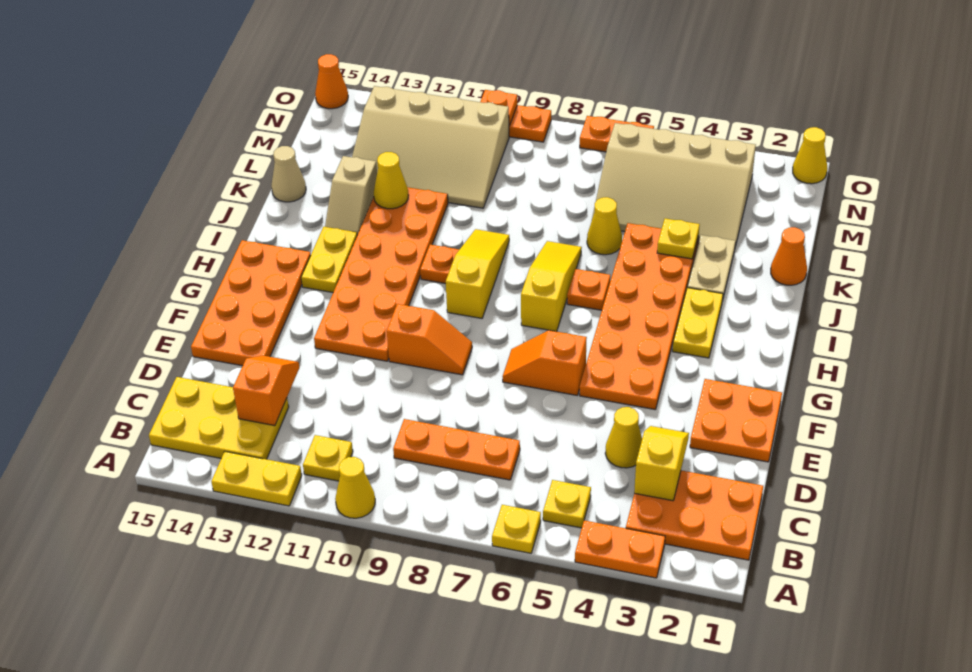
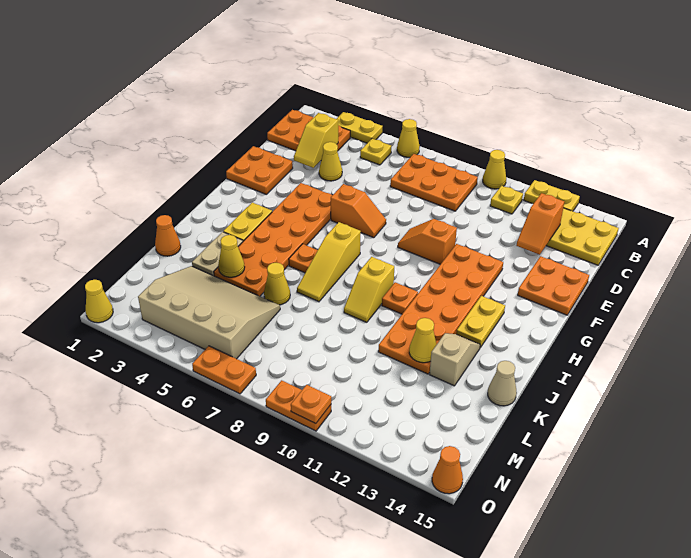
orange plate A3:A4 level 1 -> yellow plate A3:A4 level 1
yellow plate A6 level 1 -> yellow cone A6 level 1
orange plate C7:C9 level 1 -> orange plate B7:C9 level 1
orange plate E14:H15 level 1 -> orange plate E14:F15 level 1
yellow slope H9:J9 level 1 top H -> yellow slope I9:J9 level 1 top I
yellow plate K4 level 2 -> yellow cone K4 level 2
tan slope L10:N13 level 1 top N -> none

